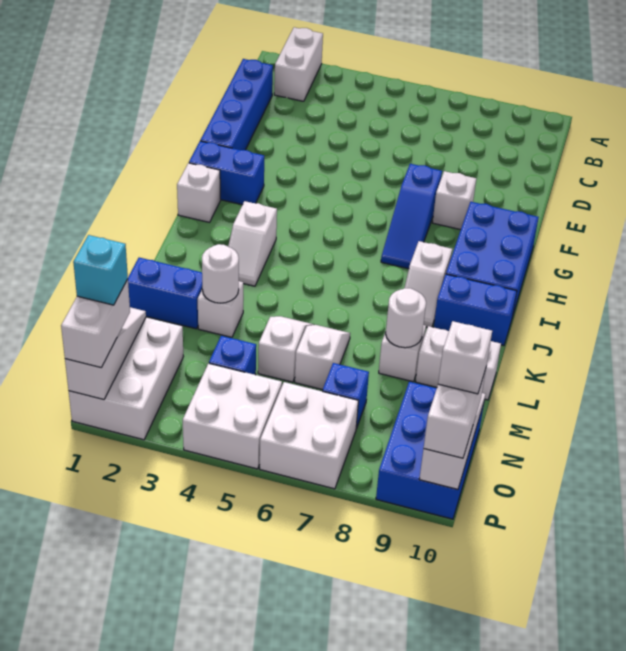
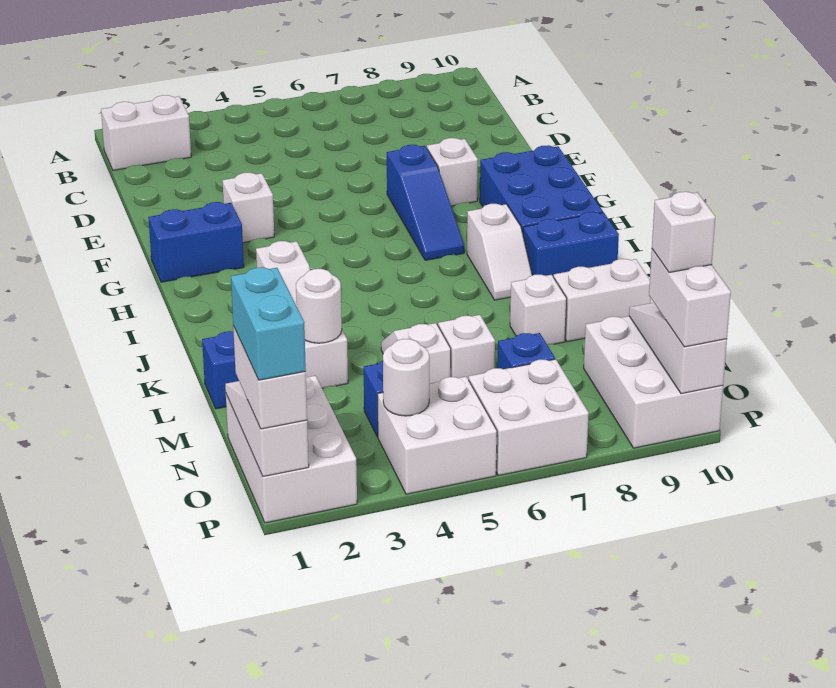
white brick A2:B2 level 1 -> white brick B1:B2 level 1
blue brick C1:F1 level 1 -> none
white brick H1 level 1 -> white brick F3 level 1
white round brick L8 level 2 -> white round brick O4 level 2
blue brick N9:P10 level 1 -> white brick N9:P10 level 1
cyan brick O1 level 4 -> cyan brick O1:P1 level 4

